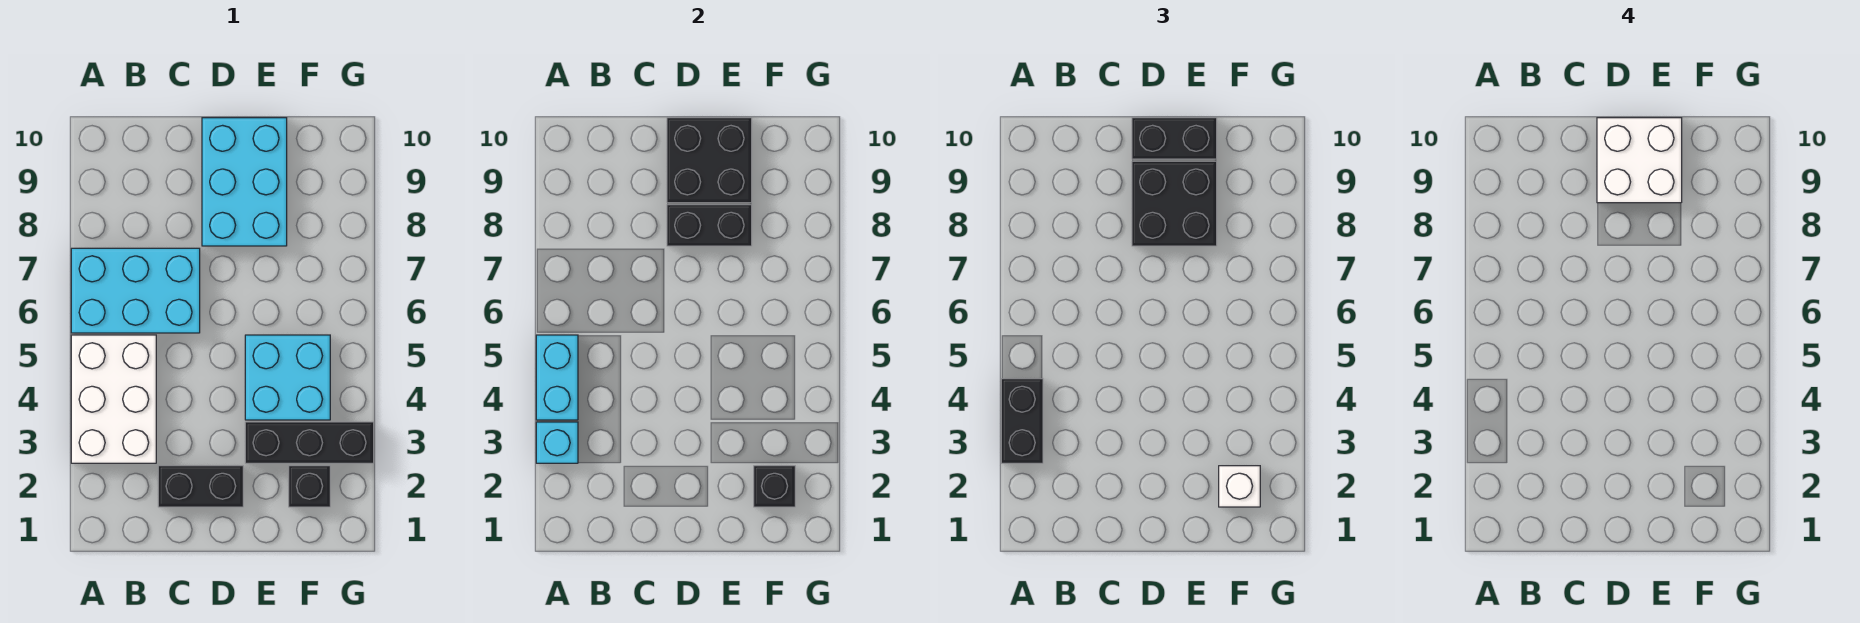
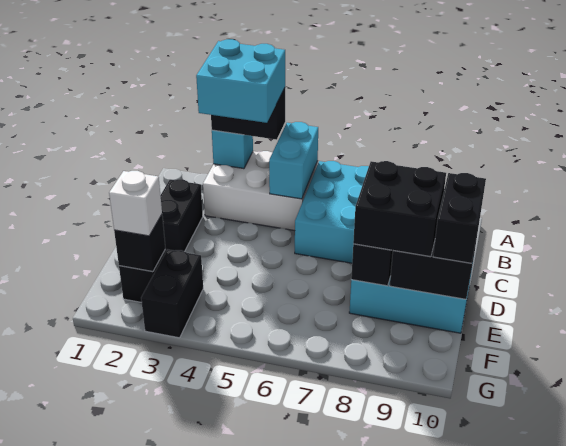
cyan brick A4:A5 level 2 -> cyan brick A5:B5 level 2
white brick D9:E10 level 4 -> none
black brick E3:G3 level 1 -> black brick F3:G3 level 1
cyan brick E4:F5 level 1 -> cyan brick A3:B4 level 4

